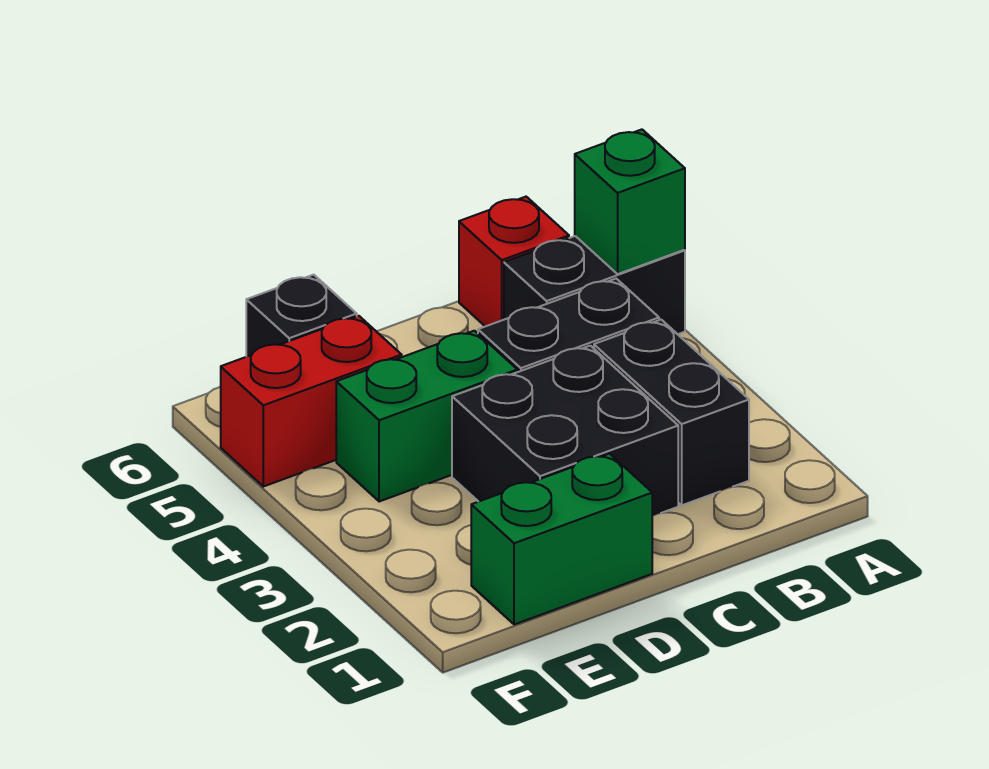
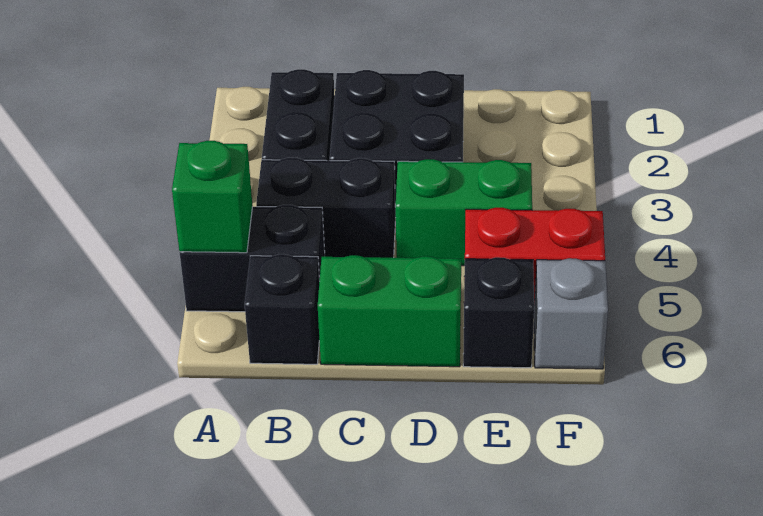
red brick B6 level 1 -> black brick B6 level 1
green brick D1:E1 level 1 -> green brick C6:D6 level 1
none -> grey brick F6 level 1

